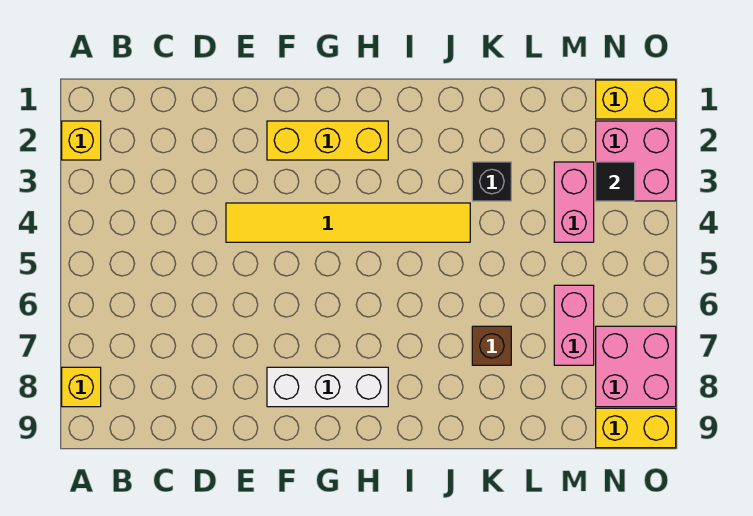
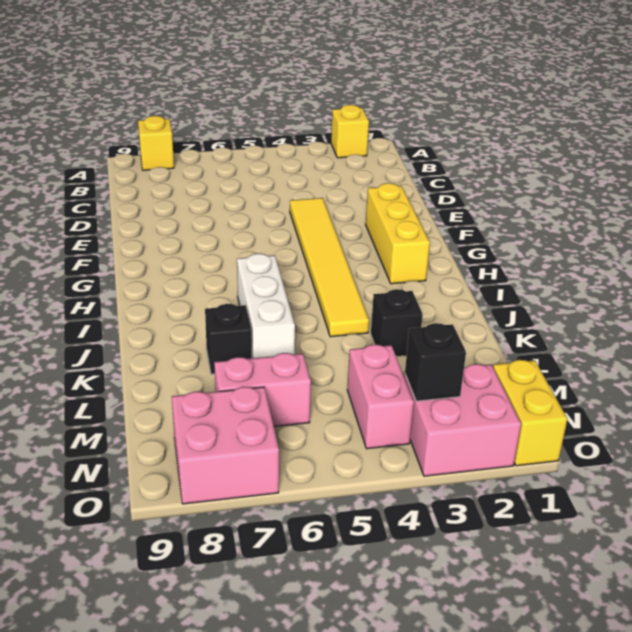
white brick F8:H8 level 1 -> white brick I6:K6 level 1
brown brick K7 level 1 -> black brick K7 level 1
pink brick M3:M4 level 1 -> pink brick M4:N4 level 1
black tile N3 level 2 -> black brick N3 level 2
yellow brick N9:O9 level 1 -> none

